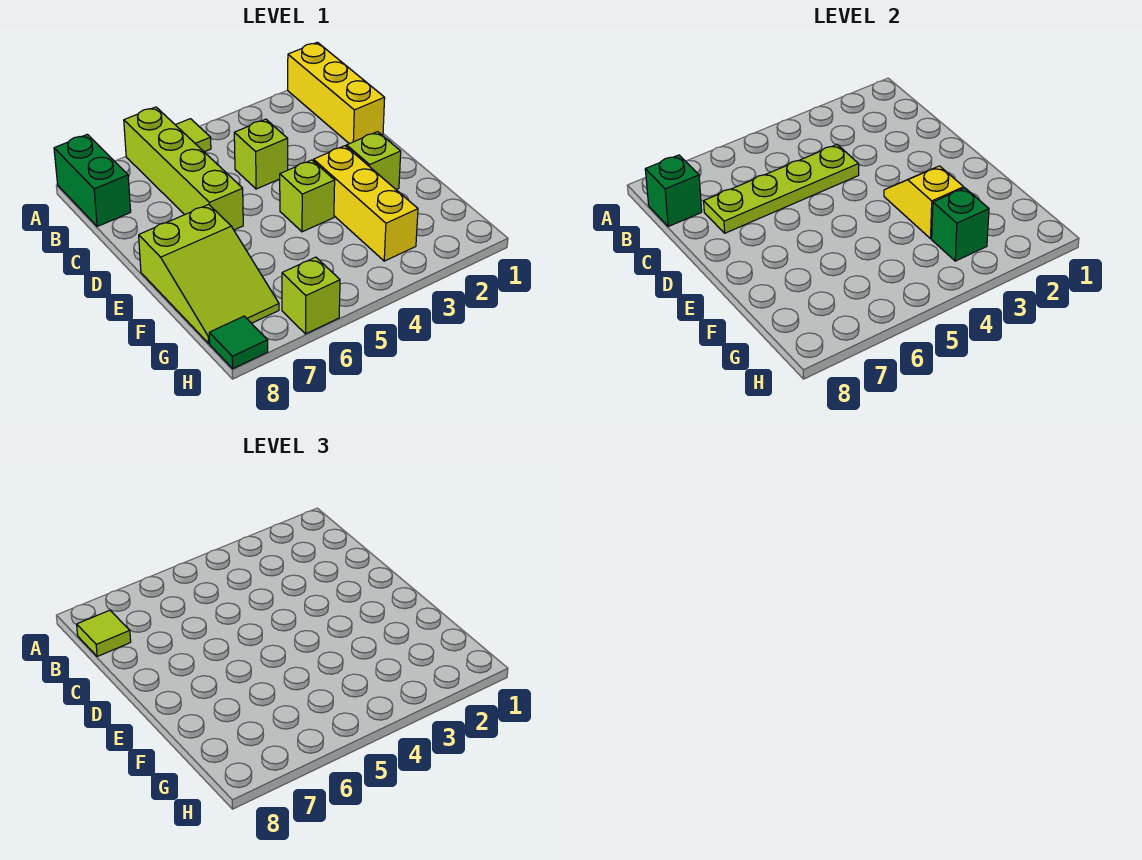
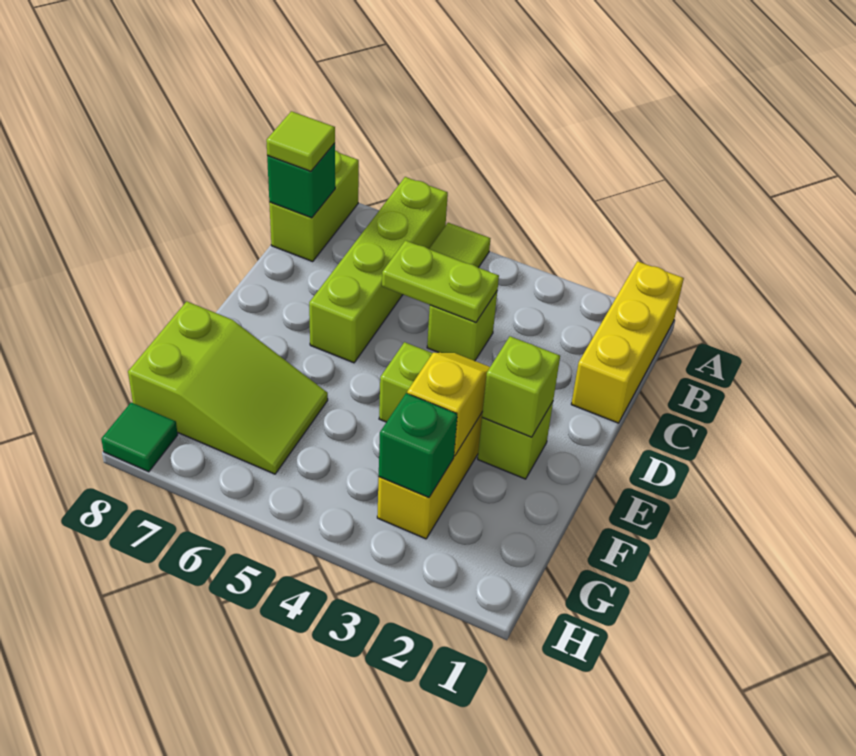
green brick A8:B8 level 1 -> lime brick A8:B8 level 1
lime plate C4:C7 level 2 -> lime plate C4:C5 level 2
lime slope E7:G8 level 1 top E -> lime slope F6:G8 level 1 top 8
lime brick H6 level 1 -> lime brick E2 level 2

